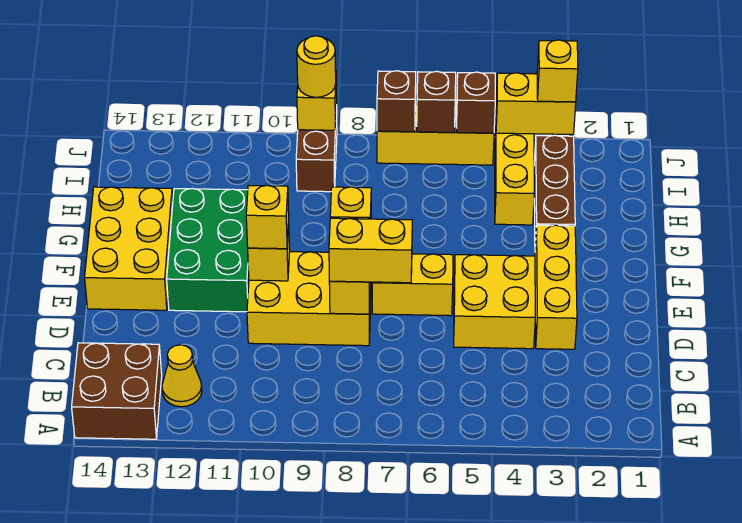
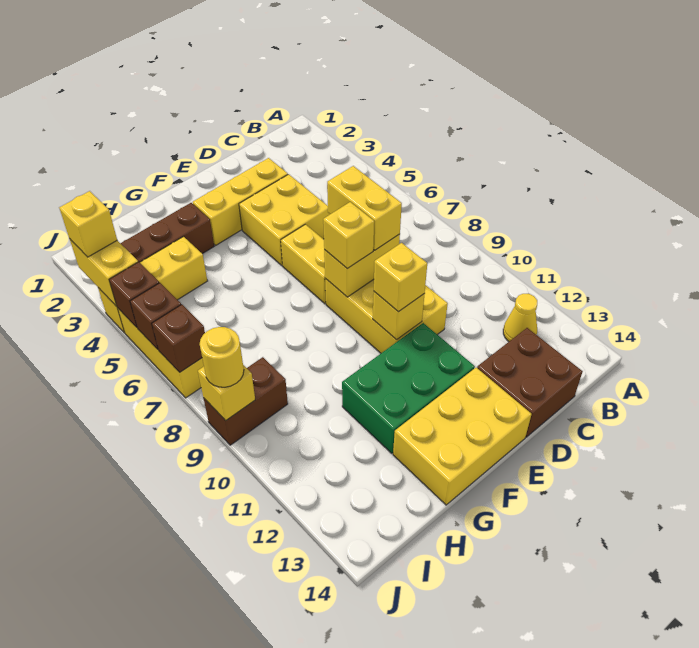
brown brick A13:B14 level 1 -> brown brick C13:D14 level 1

